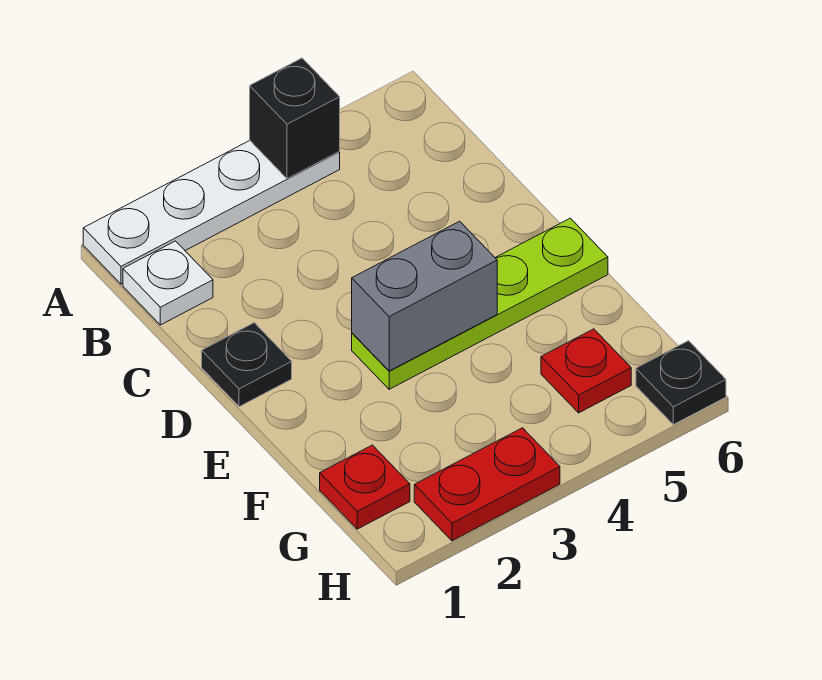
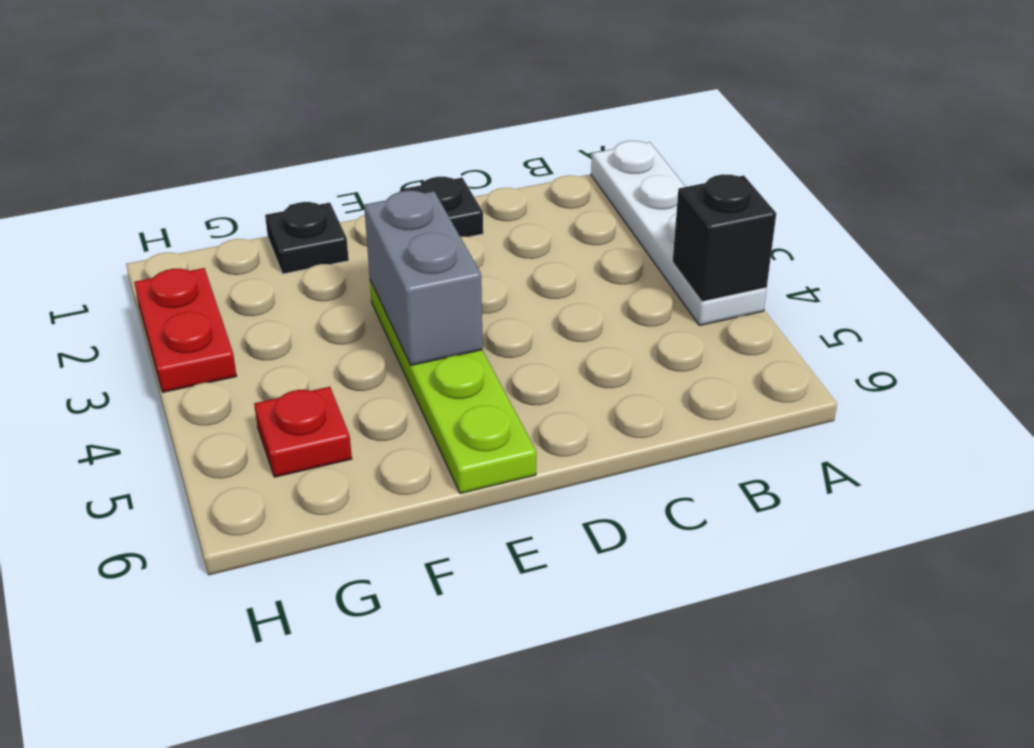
white plate B1 level 1 -> none
red plate G1 level 1 -> none
black plate H6 level 1 -> black plate F1 level 1

